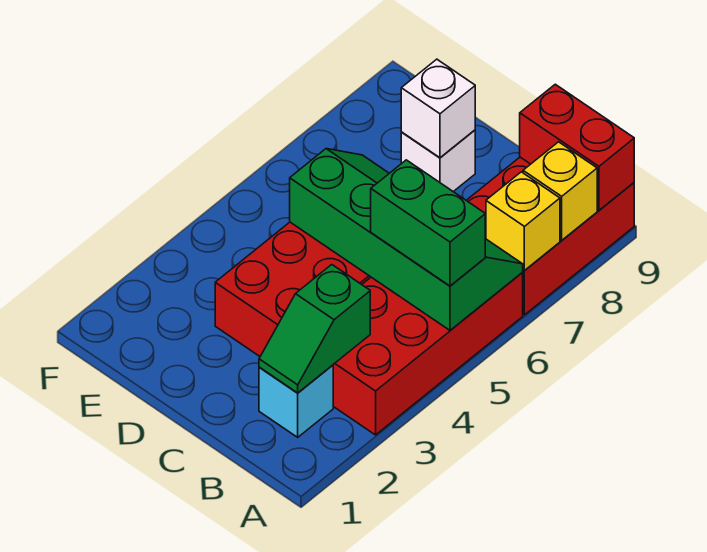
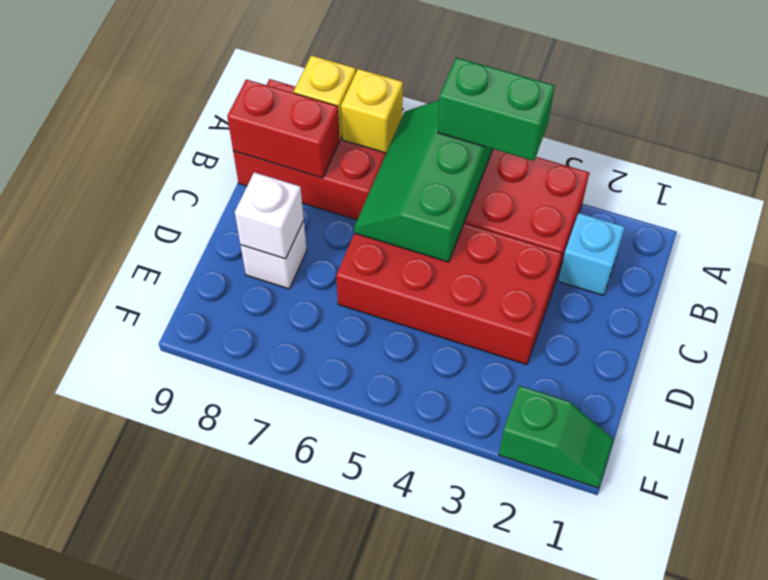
green slope A5:D6 level 2 top 5 -> green slope A5:C6 level 2 top 5
green brick A5:B5 level 3 -> green brick A4:A5 level 3
red brick A9:B9 level 2 -> red brick B8:B9 level 2
green slope B2:B3 level 2 top 3 -> green slope F1:F2 level 1 top 2

